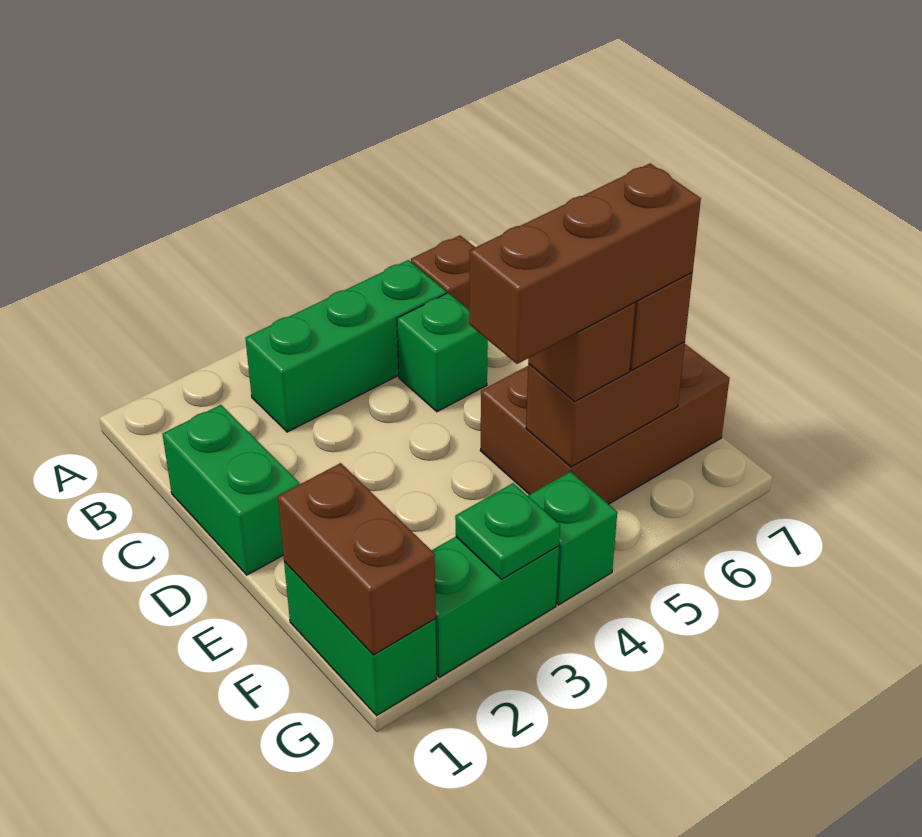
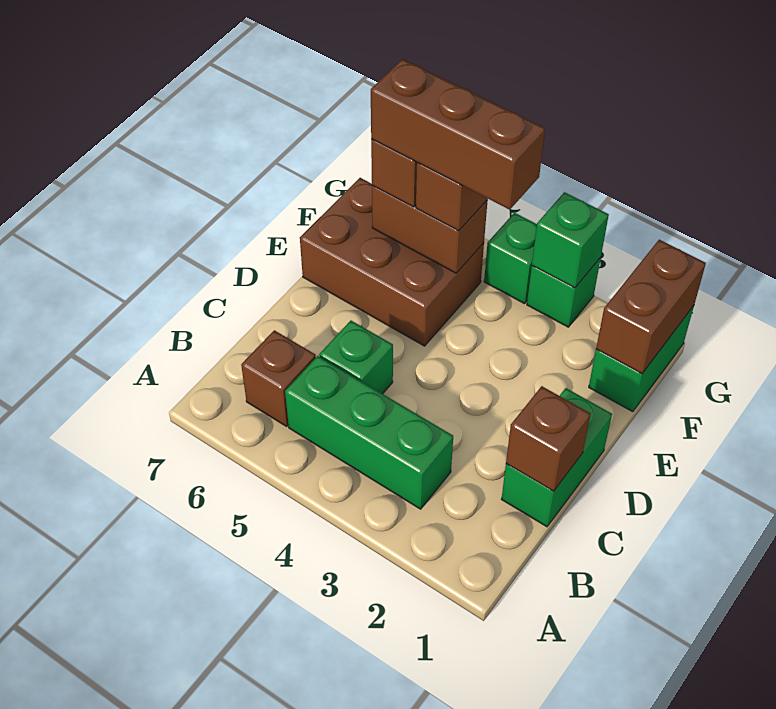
none -> brown brick C1 level 2
green brick G2:G3 level 1 -> green brick G3 level 1
green plate G3 level 2 -> green brick G3 level 2

